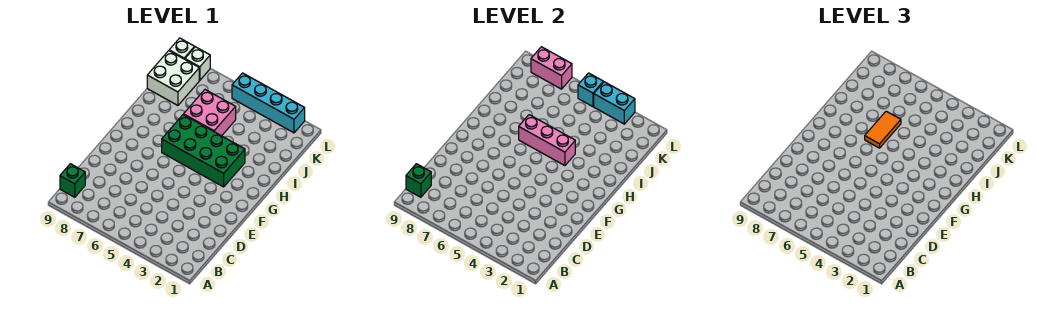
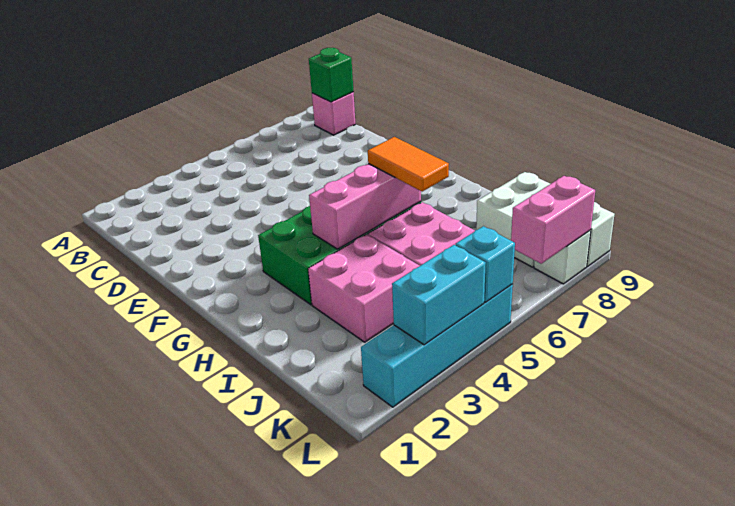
green brick B9 level 1 -> pink brick B9 level 1
none -> pink brick I3:J4 level 1

